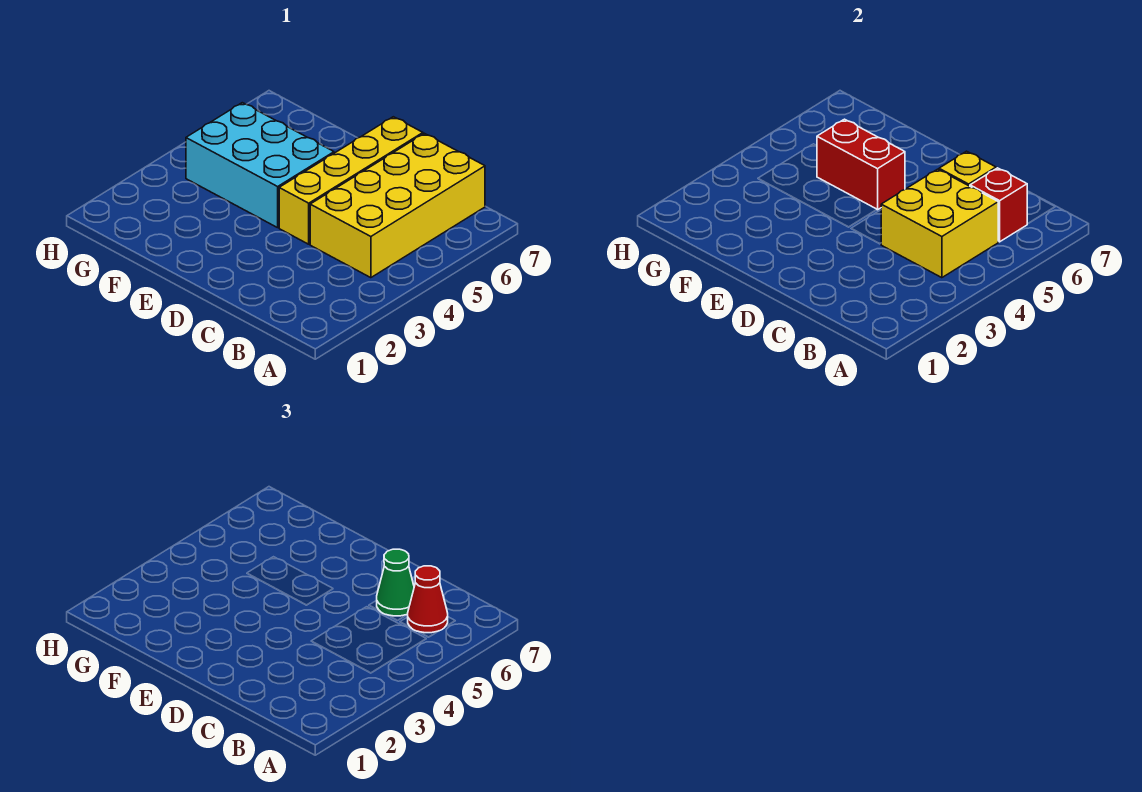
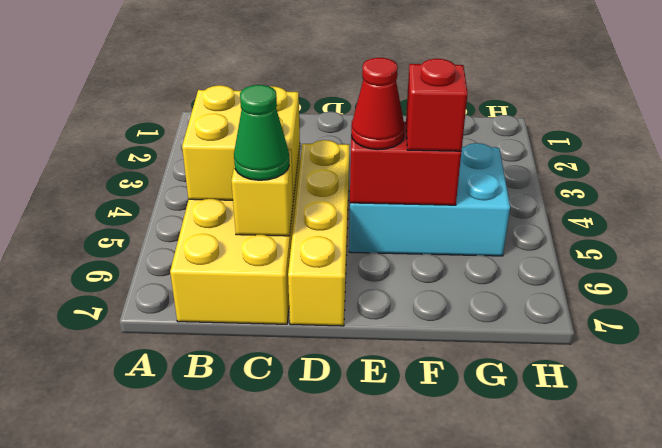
red brick B6 level 2 -> red brick F5 level 3
red cone B6 level 3 -> red cone E5 level 3

